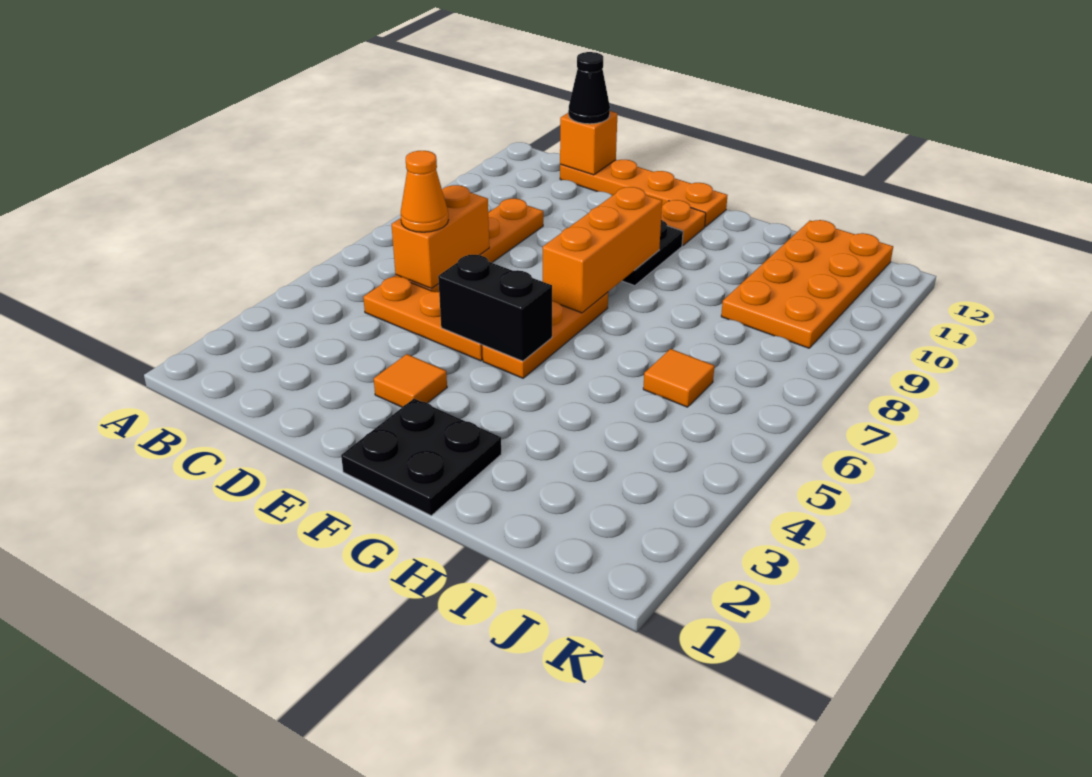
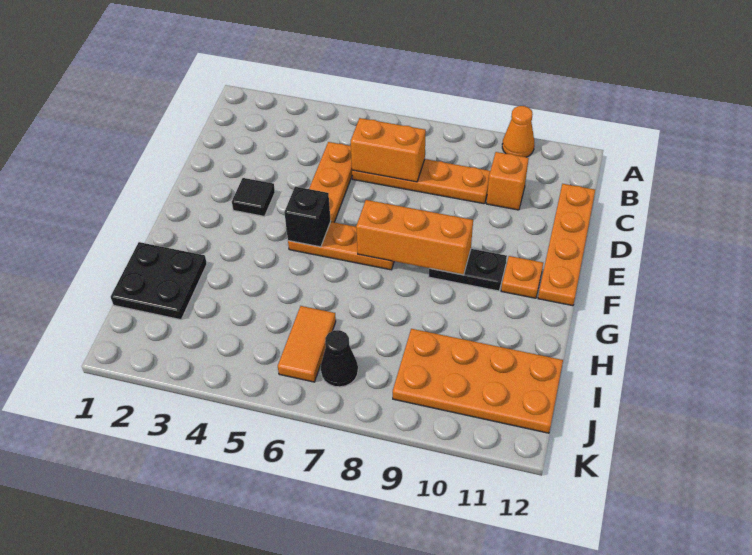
orange cone C6 level 3 -> orange cone A10 level 1
orange brick C12 level 2 -> orange brick C10 level 1
black cone C12 level 3 -> black cone J7 level 1
orange tile E3 level 1 -> black tile E3 level 1
black brick E5:F5 level 2 -> black brick F5 level 2
black plate F1:G2 level 1 -> black plate H1:I2 level 1
orange tile I6 level 1 -> orange tile I6:J6 level 1

